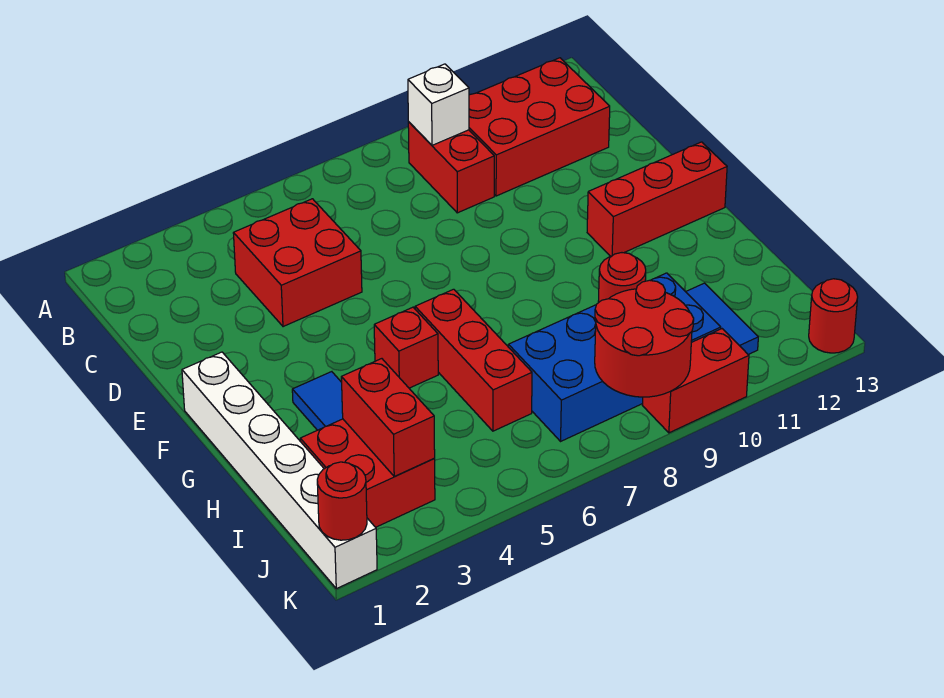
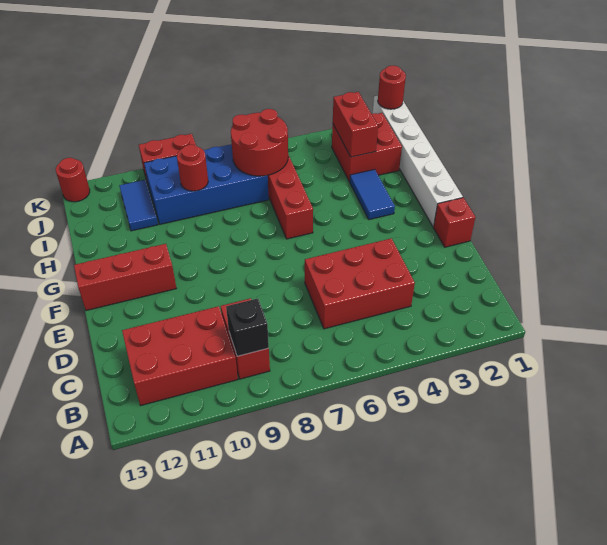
white brick B9 level 2 -> black brick B9 level 2
red brick C4:D5 level 1 -> red brick C4:D6 level 1
red brick G5 level 1 -> red brick E1 level 1
red round brick J8:K9 level 2 -> red round brick I6:J7 level 2

